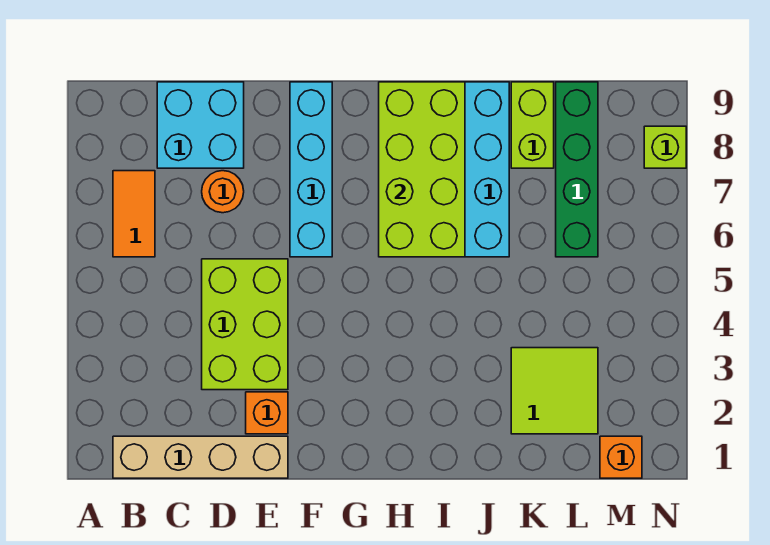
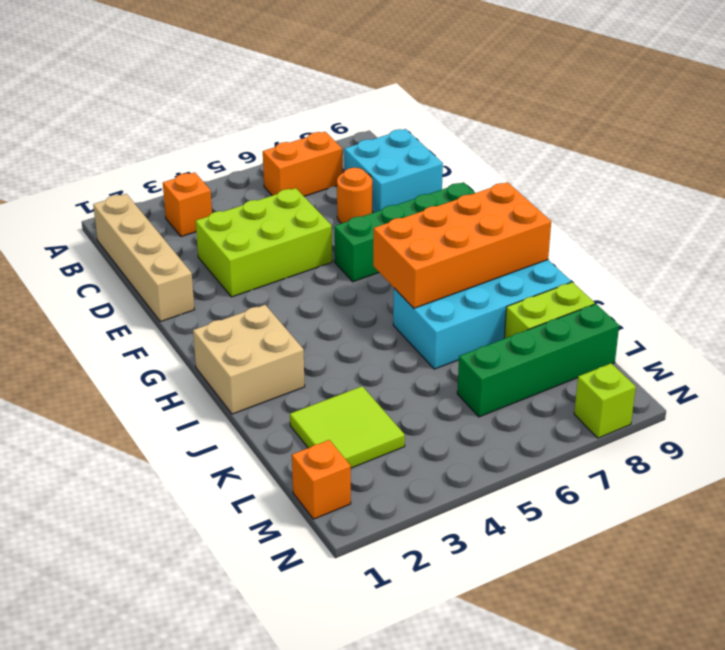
orange tile B6:B7 level 1 -> orange brick B6:B7 level 1
orange brick E2 level 1 -> orange brick B3 level 1
cyan brick F6:F9 level 1 -> green brick F6:F9 level 1
none -> tan brick H1:I2 level 1
lime brick H6:I9 level 2 -> orange brick H6:I9 level 2

